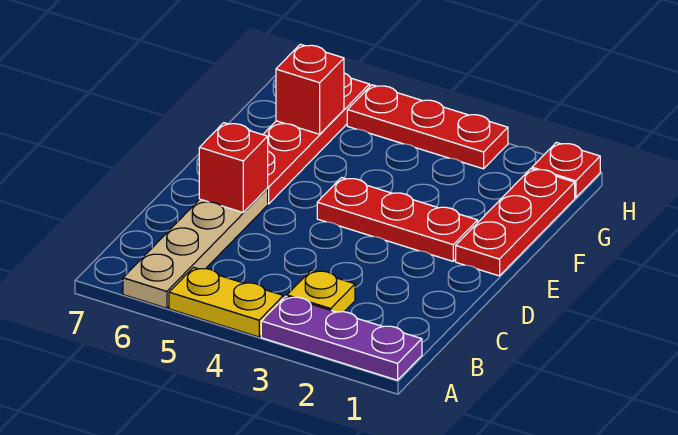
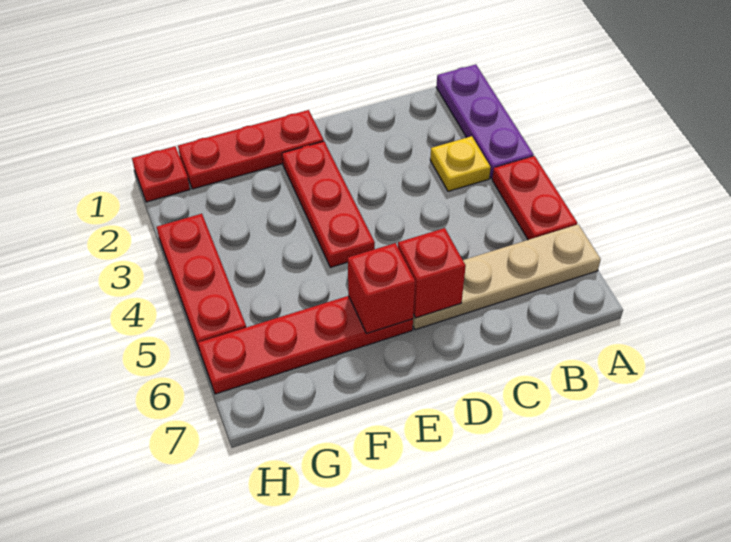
yellow plate A4:A5 level 1 -> red plate A4:A5 level 1
red brick G6 level 2 -> red brick E6 level 2

